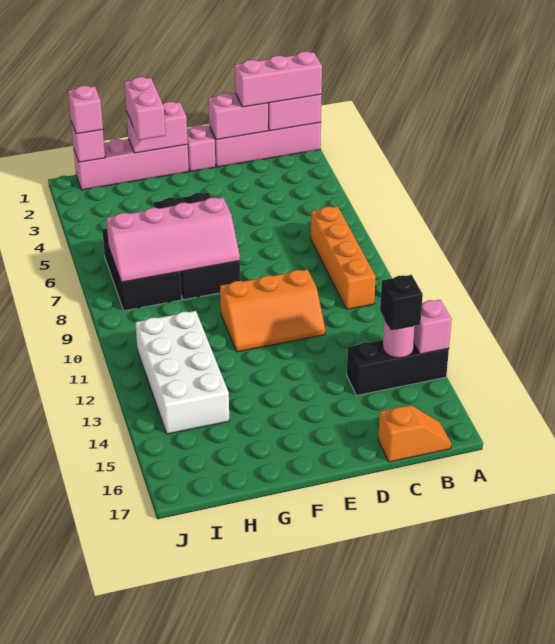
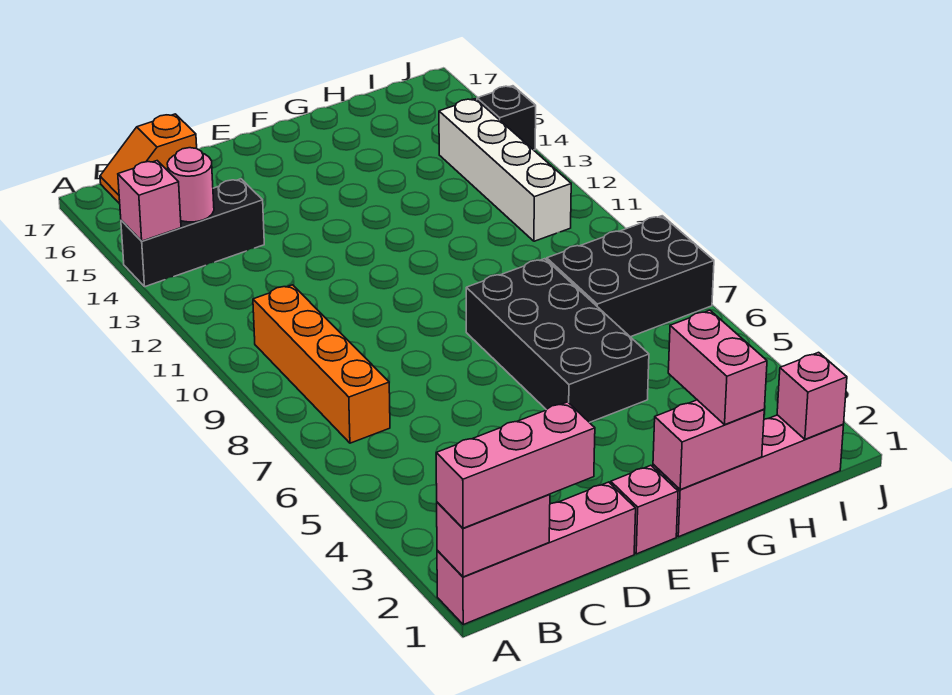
black brick B14 level 3 -> black brick J14 level 1
pink brick C1:D1 level 2 -> none
orange slope D10:F11 level 1 top 10 -> none
pink slope F7:I8 level 2 top 7 -> none
black brick H6:I8 level 1 -> black brick H7:J8 level 1
white brick H11:I14 level 1 -> white brick I11:I14 level 1
pink brick I1 level 3 -> none

